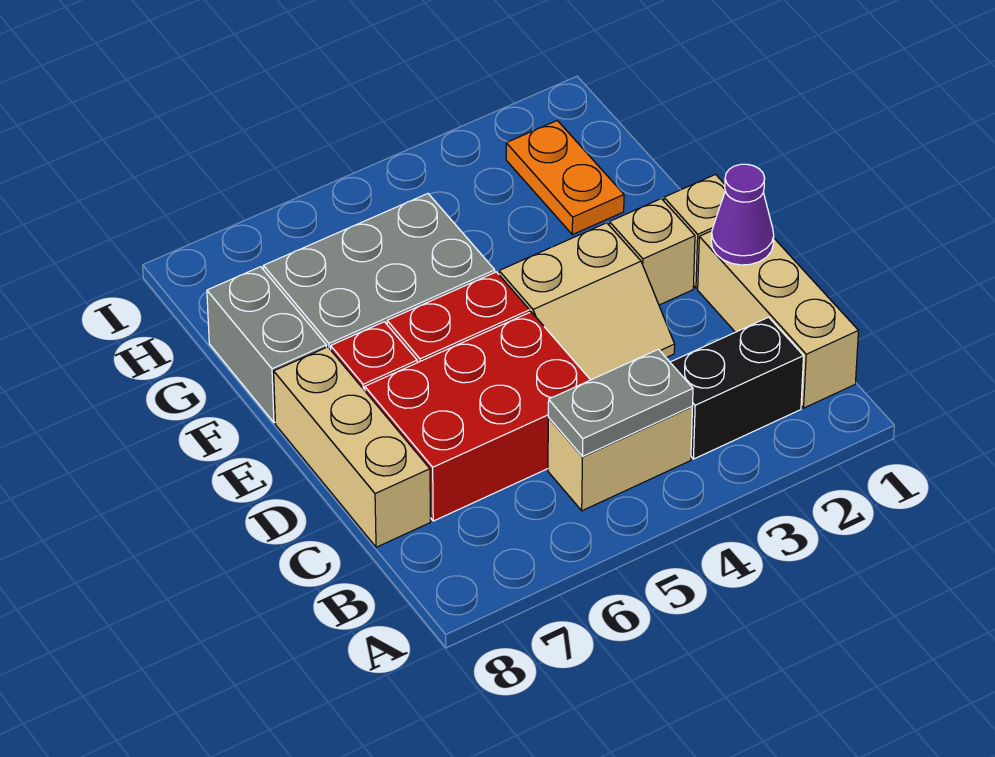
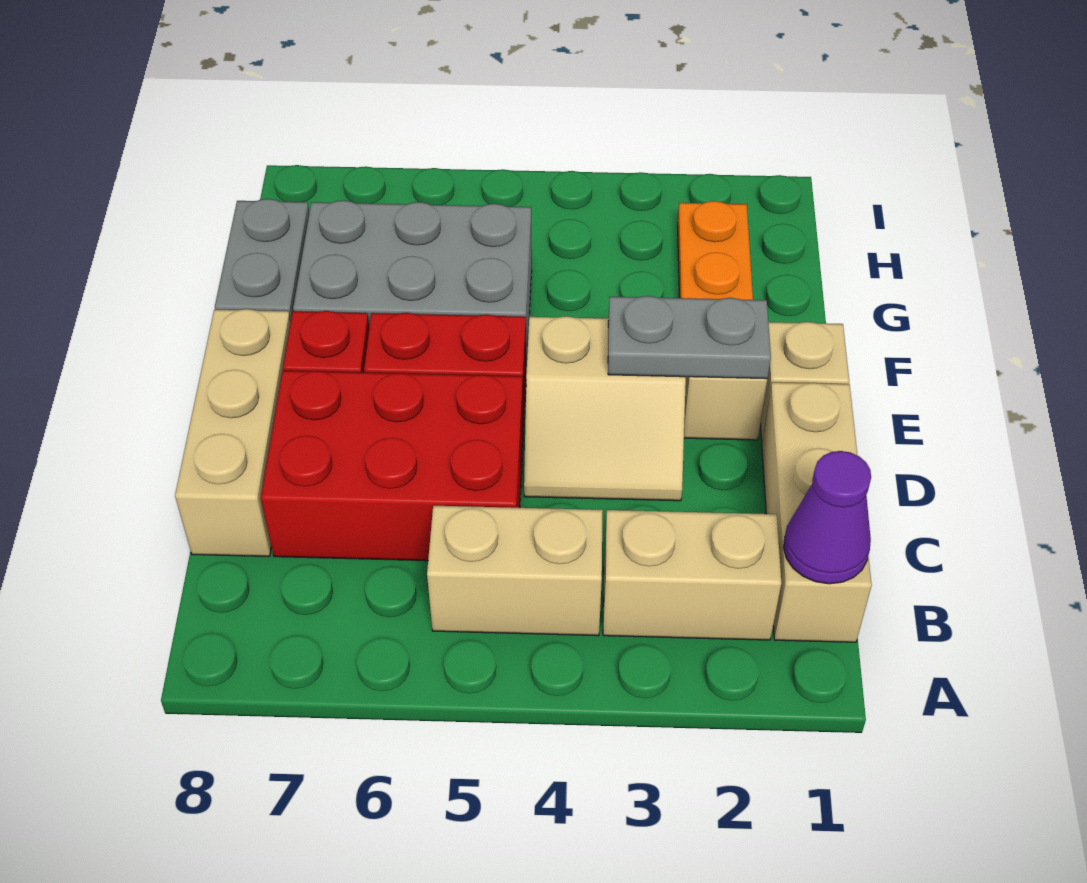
black brick B2:B3 level 1 -> tan brick B2:B3 level 1
grey plate B4:B5 level 2 -> grey plate E2:E3 level 2
purple cone D1 level 2 -> purple cone B1 level 2

